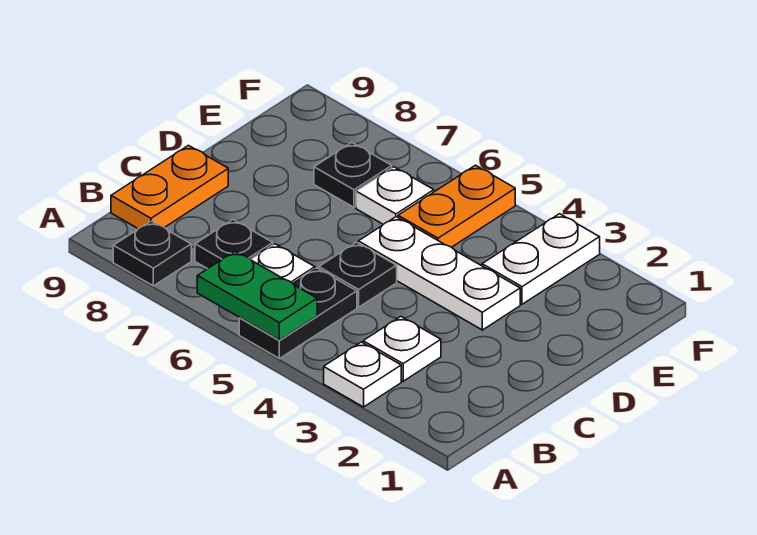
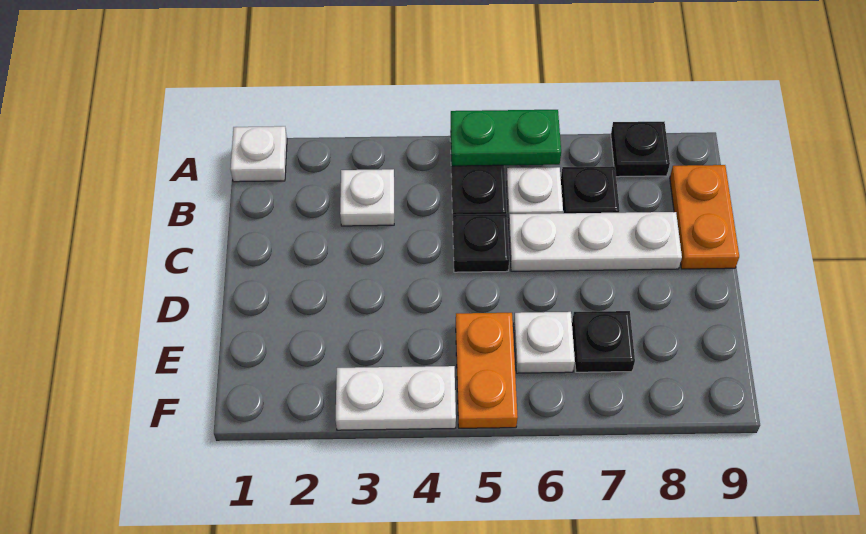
white plate A3 level 1 -> white plate A1 level 1
white plate D3:D5 level 1 -> white plate C6:C8 level 1
white plate E3:F3 level 1 -> white plate F3:F4 level 1

